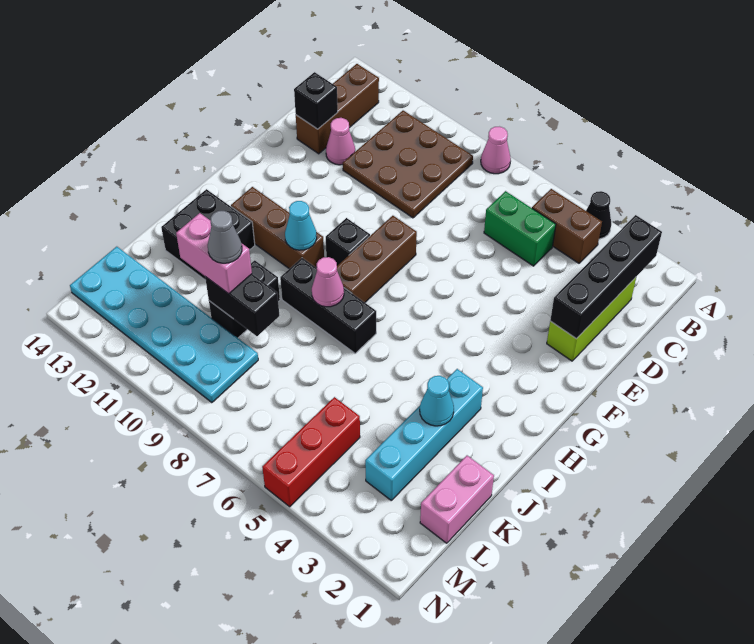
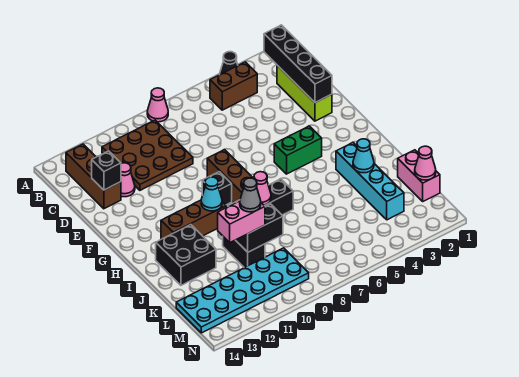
green brick C5:C6 level 1 -> green brick G4:G5 level 1
none -> pink cone L1 level 2
red brick L5:N5 level 1 -> none

